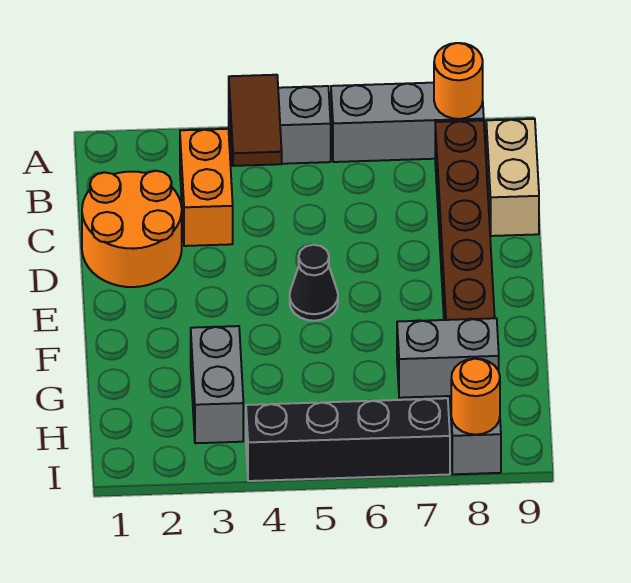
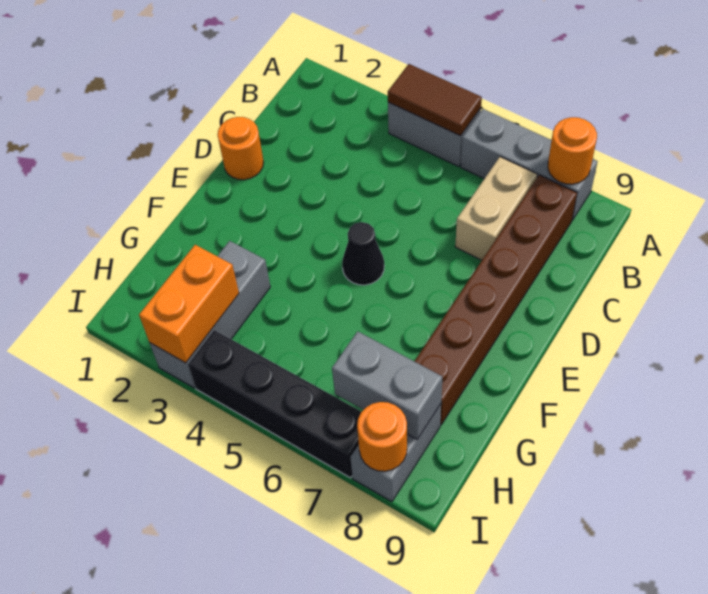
brown tile A4:B4 level 2 -> brown tile A4:A5 level 2
orange brick B3:C3 level 1 -> orange brick H3:I3 level 2
tan brick B9:C9 level 1 -> tan brick B7:C7 level 1
orange round brick C1:D2 level 1 -> orange round brick D1 level 1
grey brick G3:H3 level 1 -> grey brick G3:I3 level 1

